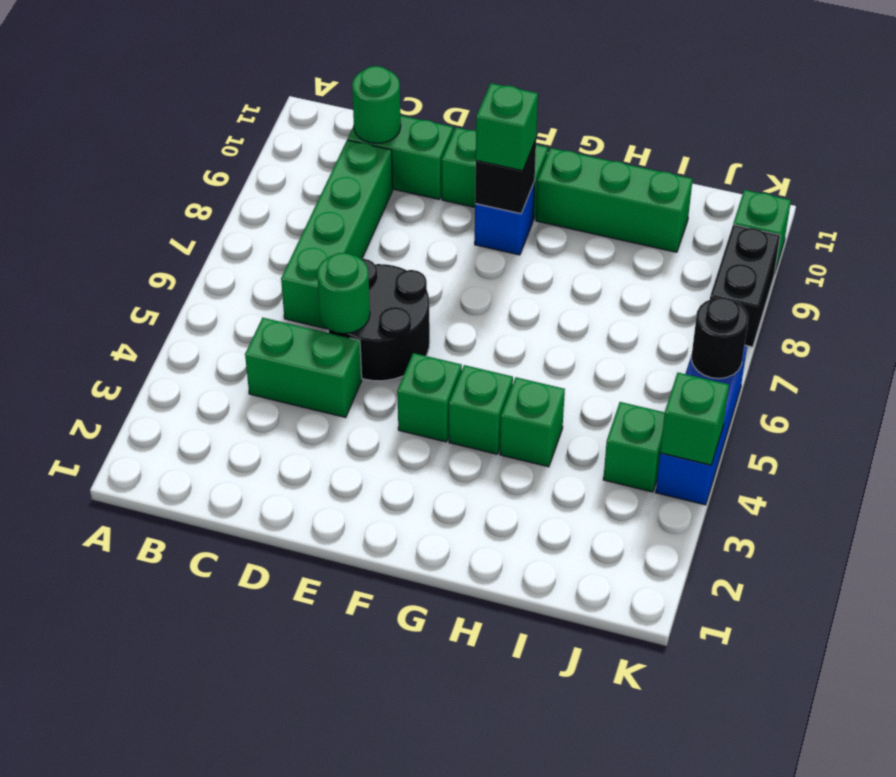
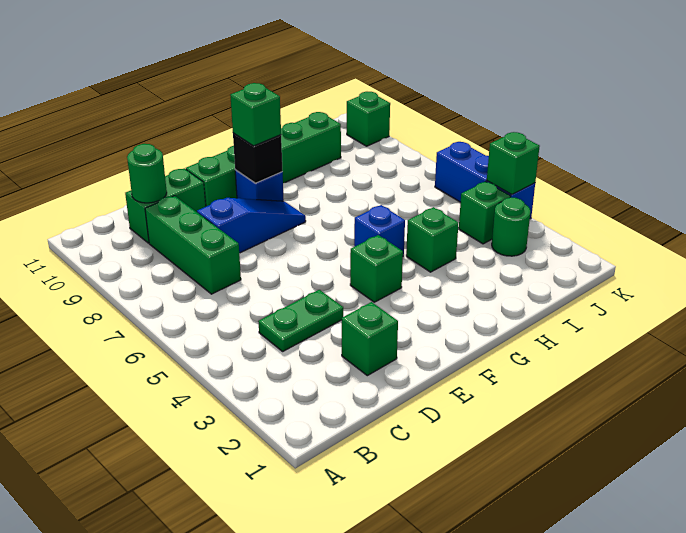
green brick C4:D4 level 1 -> green plate C4:D4 level 1
green brick C6:C9 level 1 -> green brick C7:C9 level 1
black round brick D5:E6 level 1 -> none
green round brick D5 level 2 -> green round brick J3 level 1
none -> blue slope D8:F8 level 1 top D
green brick G4 level 1 -> green brick D2 level 1
none -> blue brick G5 level 1
black round brick K6 level 2 -> none
black brick K8:K9 level 1 -> none

